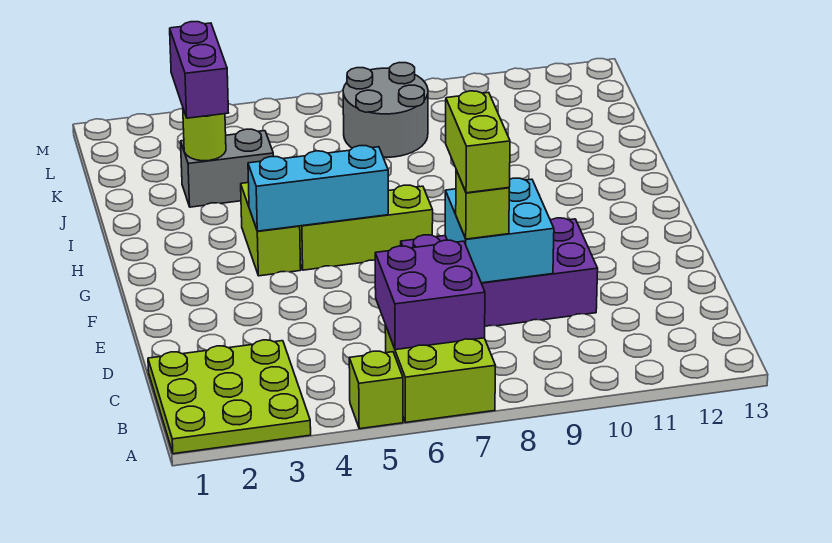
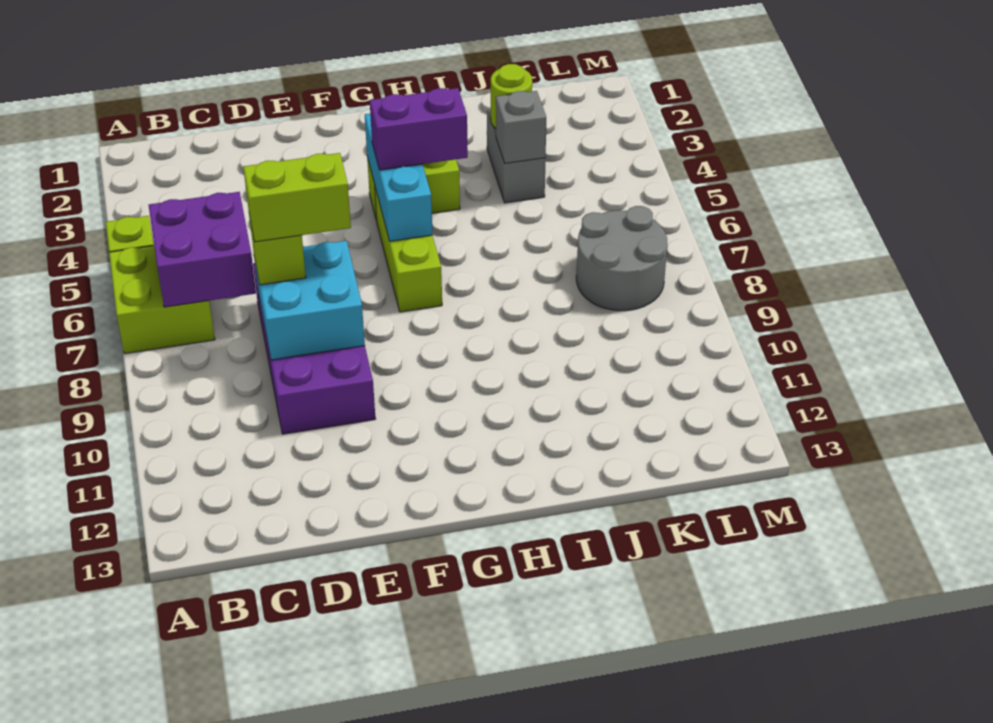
lime plate A1:C3 level 1 -> none
purple brick J3:K3 level 3 -> purple brick G5:H5 level 3
none -> grey brick J4 level 2

